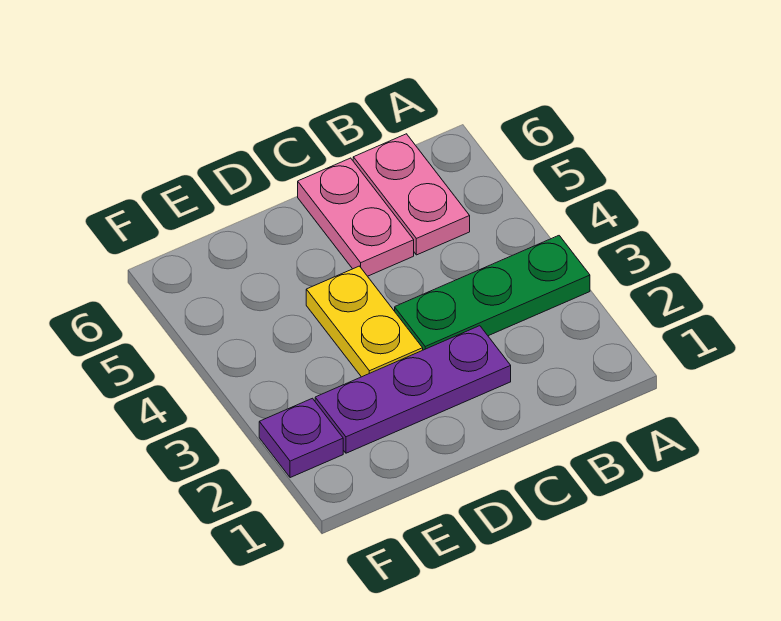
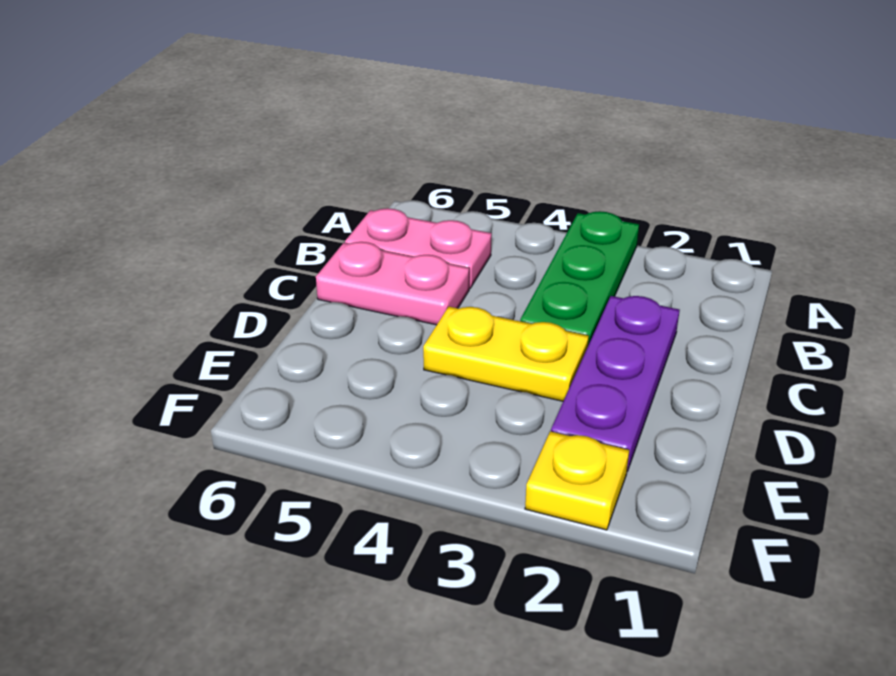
purple plate F2 level 1 -> yellow plate F2 level 1

